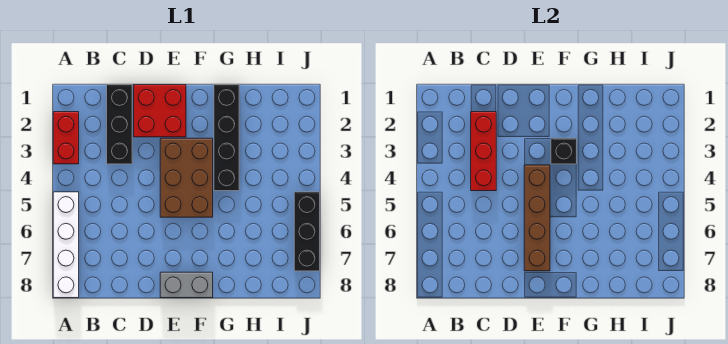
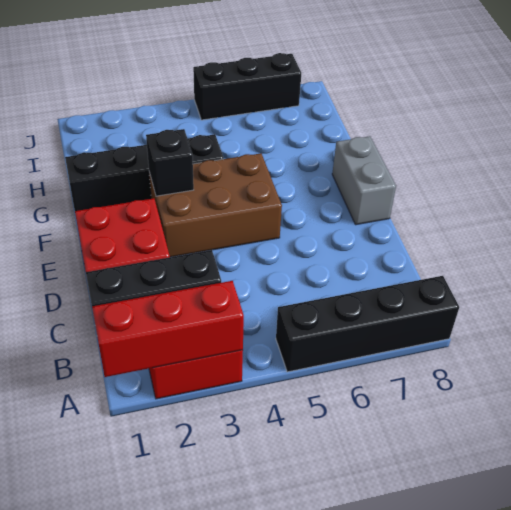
white brick A5:A8 level 1 -> black brick A5:A8 level 1
red brick C2:C4 level 2 -> red brick A1:A3 level 2
brown brick E4:E7 level 2 -> none

